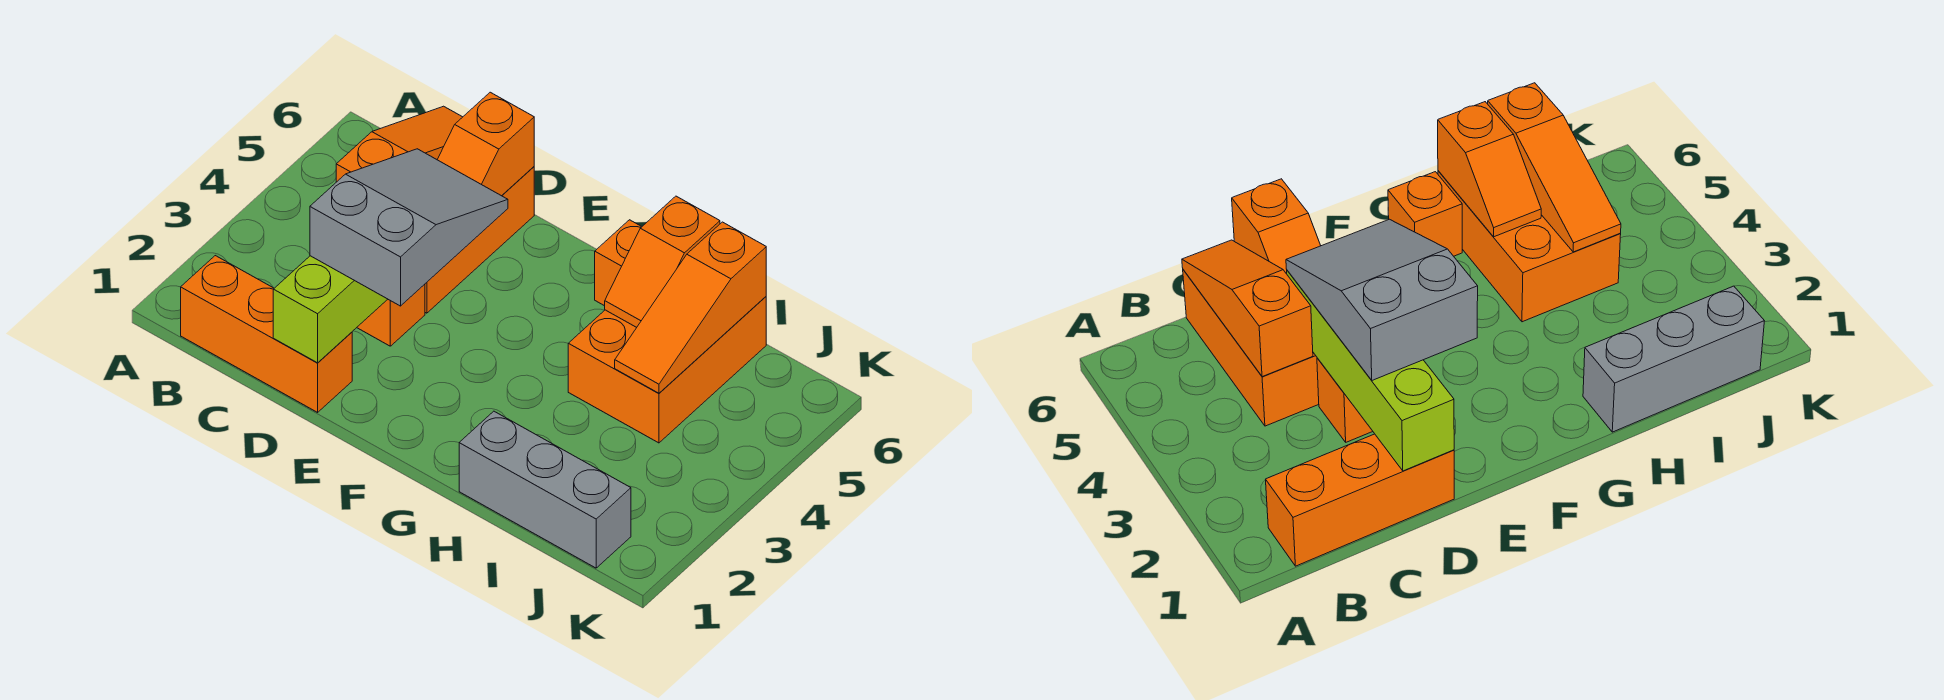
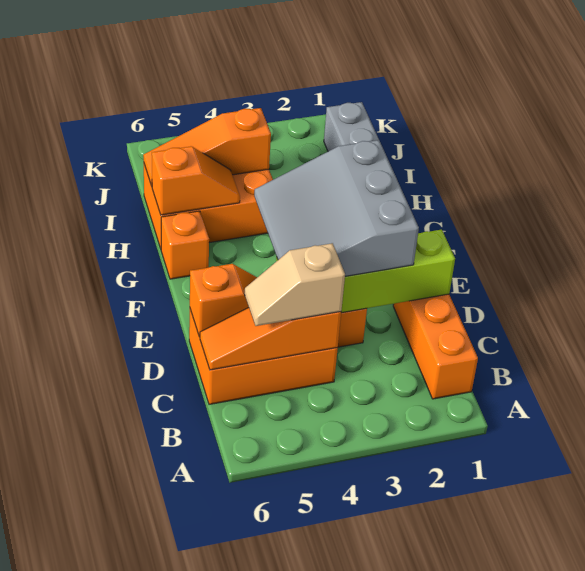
none -> tan slope C4:C5 level 3 top 4
grey slope D2:E4 level 3 top 2 -> grey slope D2:F4 level 3 top 2
orange slope I4:I6 level 2 top 6 -> orange slope I4:I6 level 2 top 4

